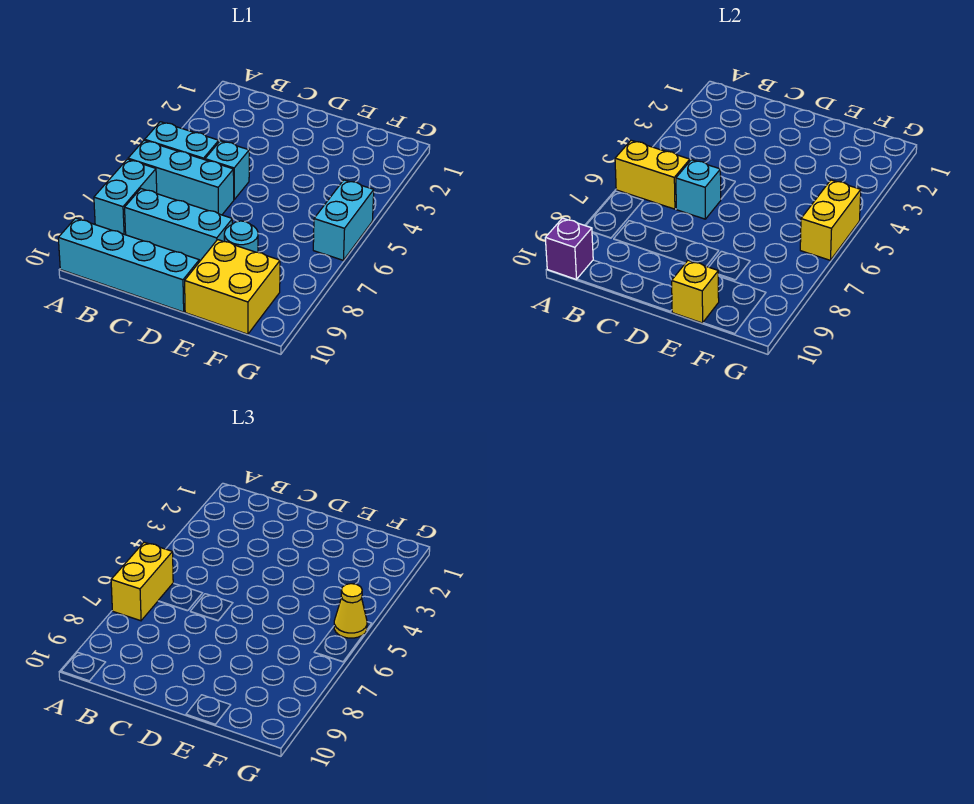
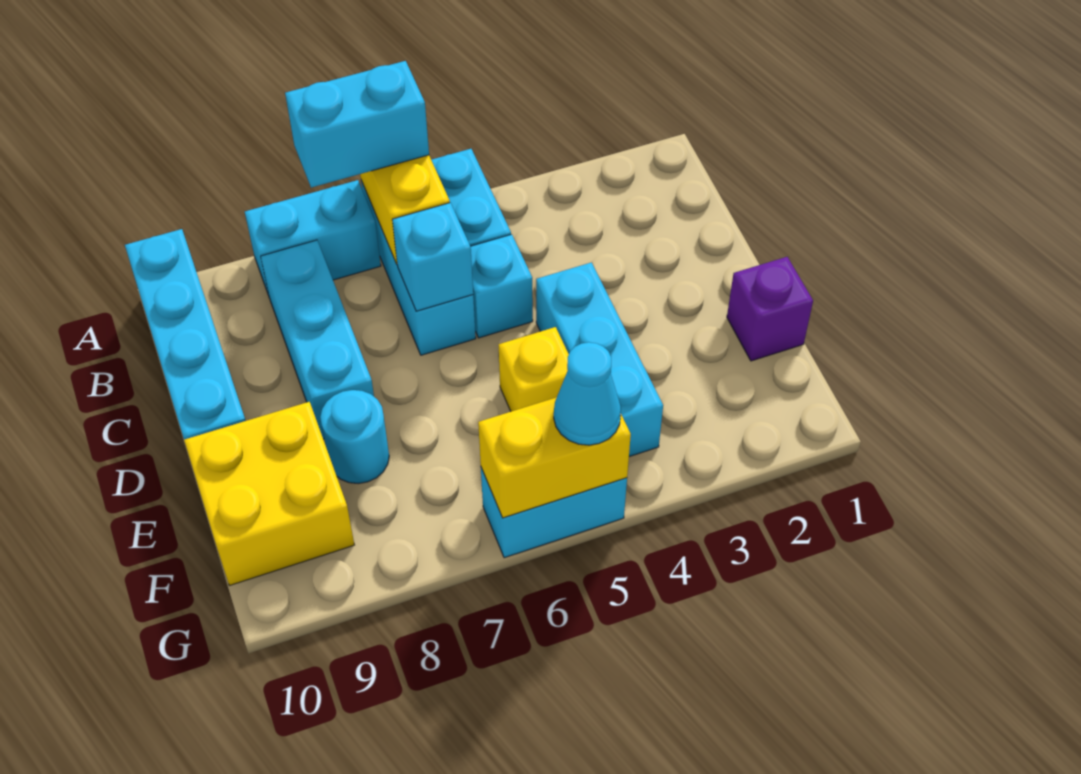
yellow brick A6:A7 level 3 -> cyan brick A6:A7 level 3
purple brick A10 level 2 -> purple brick E1 level 1
none -> cyan brick D4:F4 level 1
yellow brick E10 level 2 -> yellow brick E5 level 1
yellow cone G5 level 3 -> cyan cone G5 level 3

